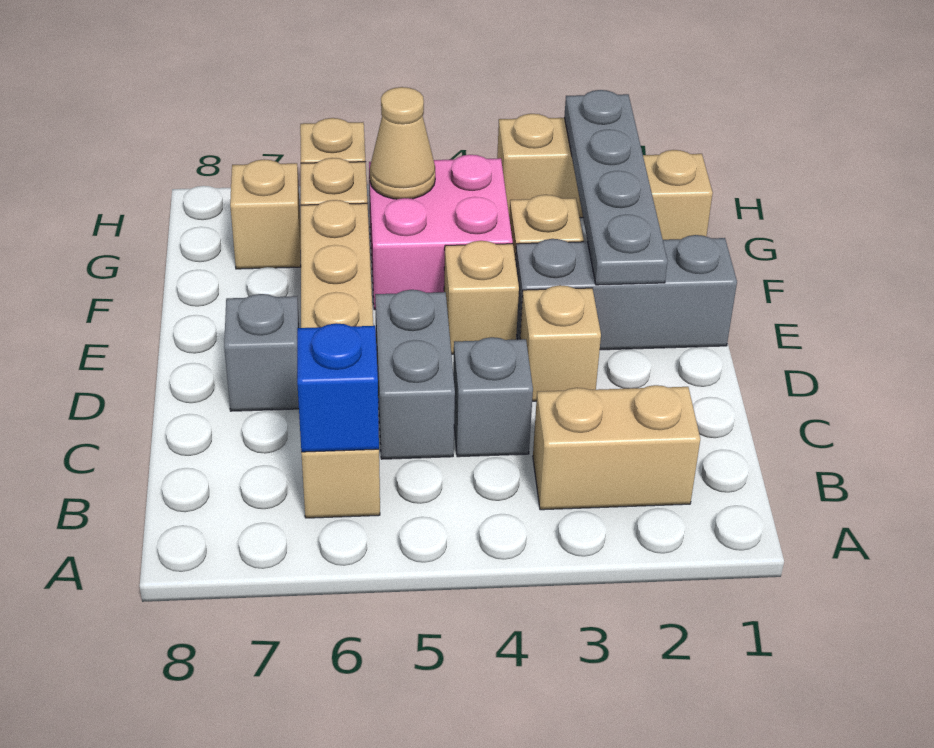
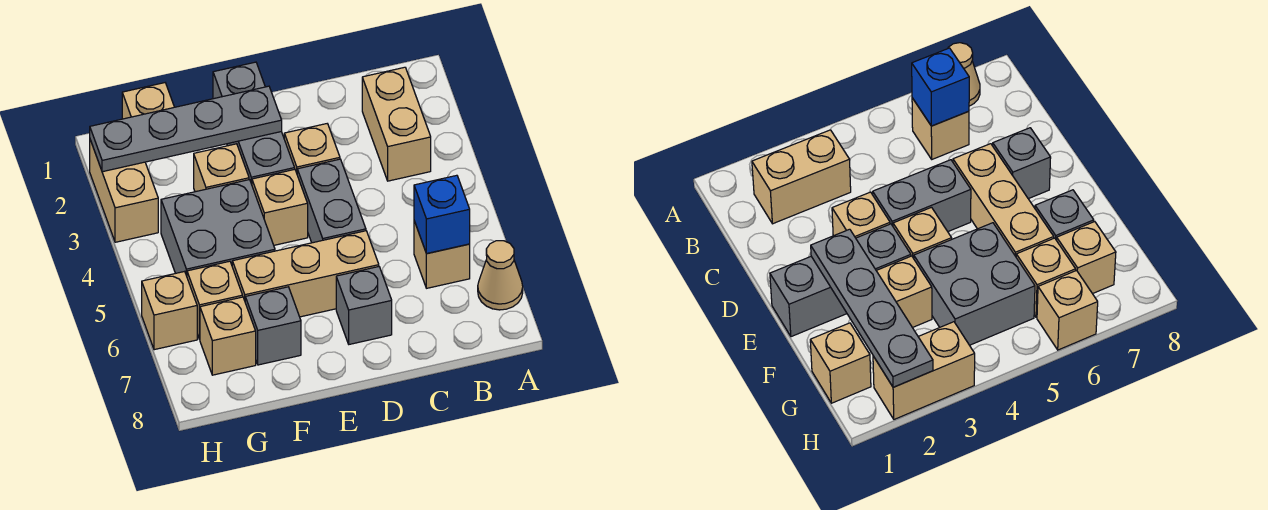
grey brick C4 level 1 -> grey brick F7 level 1
grey brick C5:D5 level 1 -> grey brick D4:D5 level 1
pink brick F4:G5 level 1 -> grey brick F4:G5 level 1
tan cone G5 level 2 -> tan cone A7 level 1

